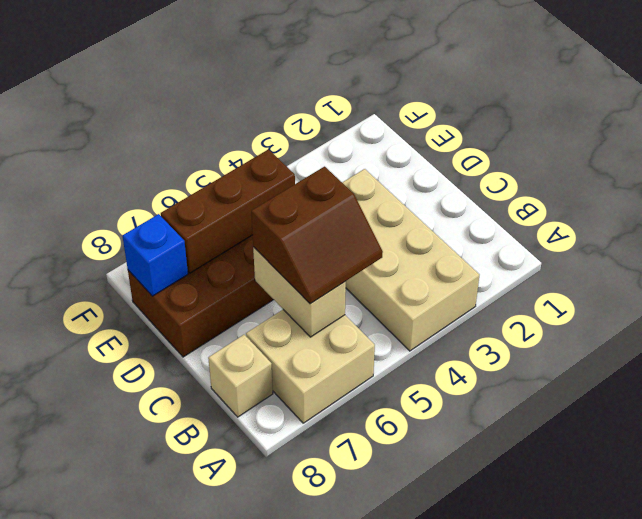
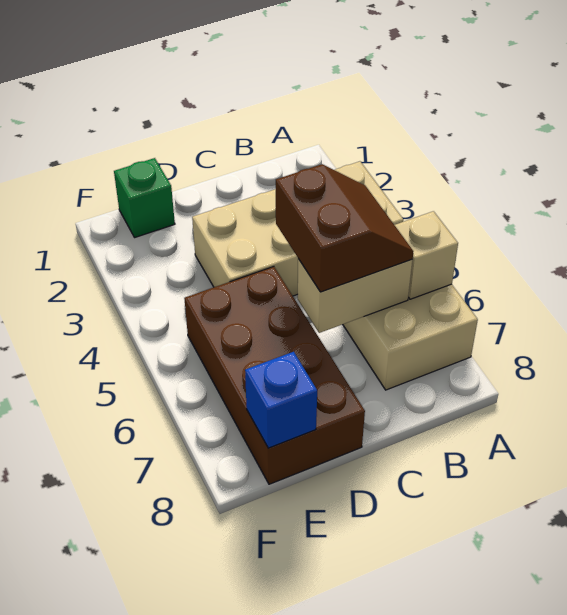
tan brick B8 level 1 -> tan brick A6 level 2
none -> green brick E1 level 1
brown brick E5:E7 level 2 -> none

